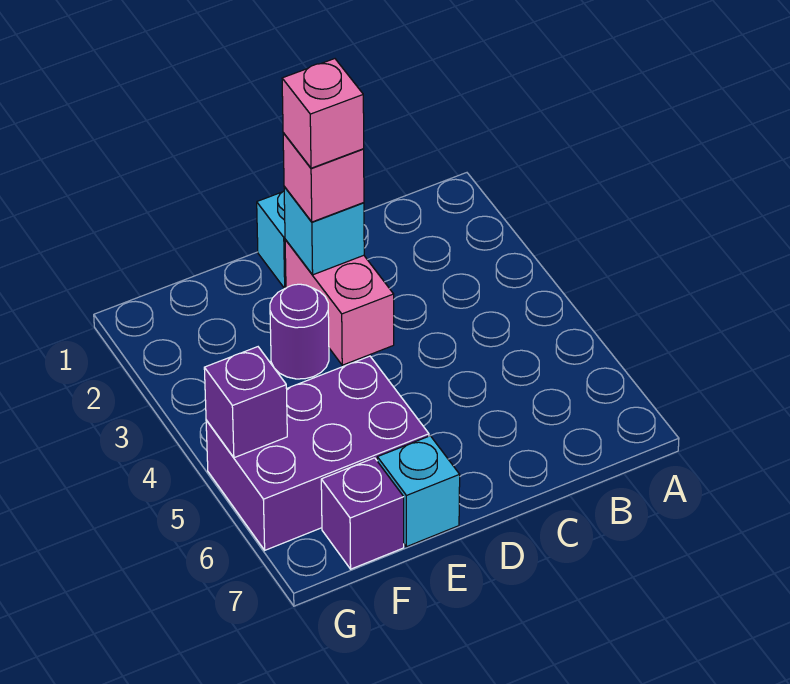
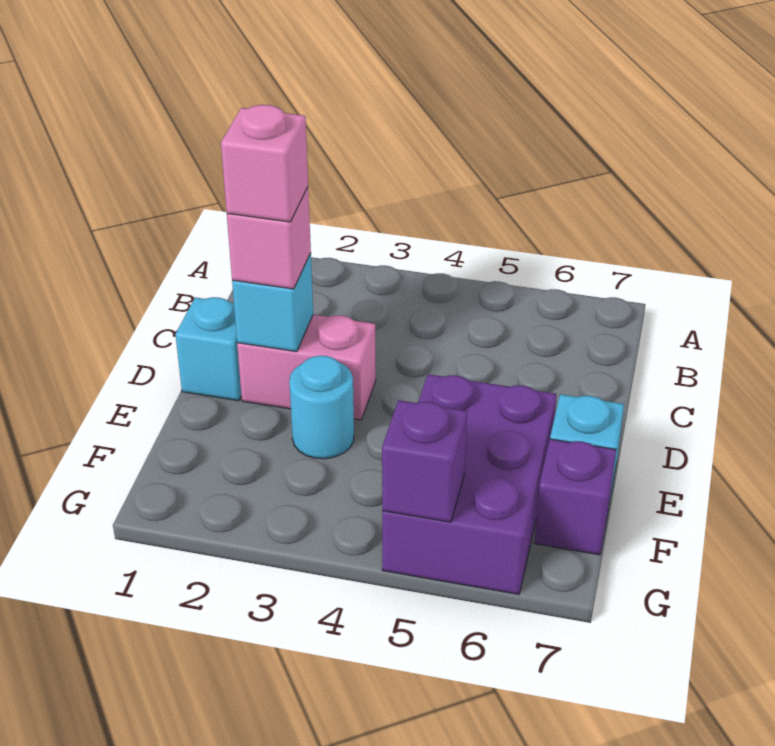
purple round brick E3 level 1 -> cyan round brick E3 level 1

